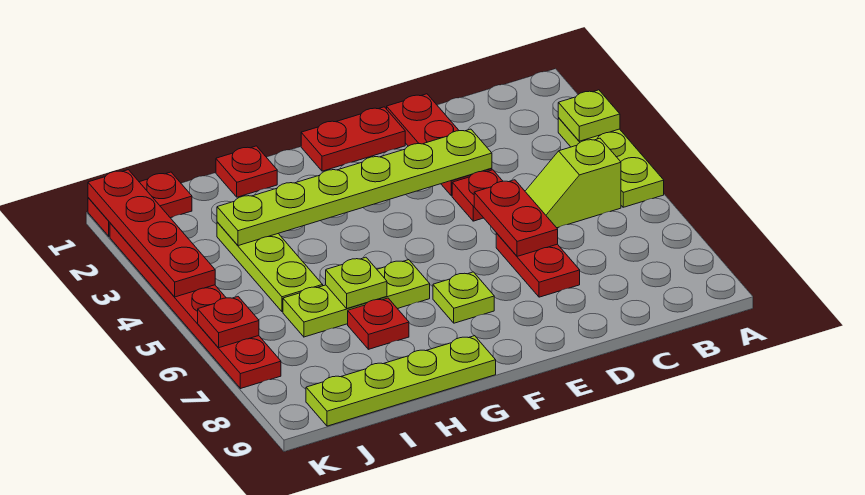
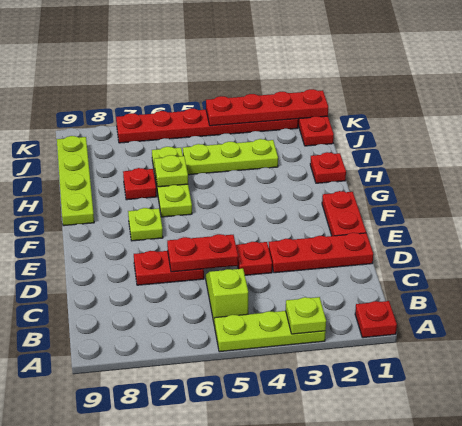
lime plate D3:I3 level 2 -> none
red plate K6 level 2 -> red plate A1 level 1

